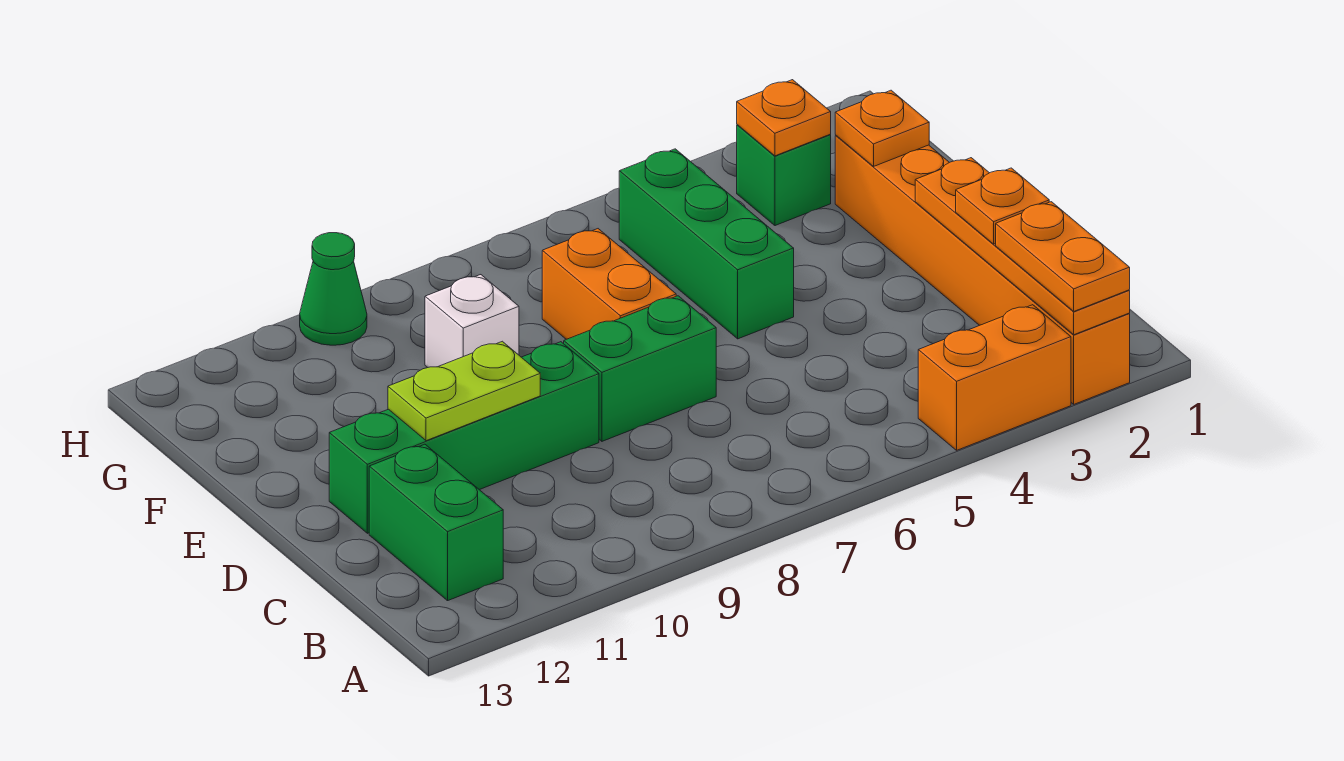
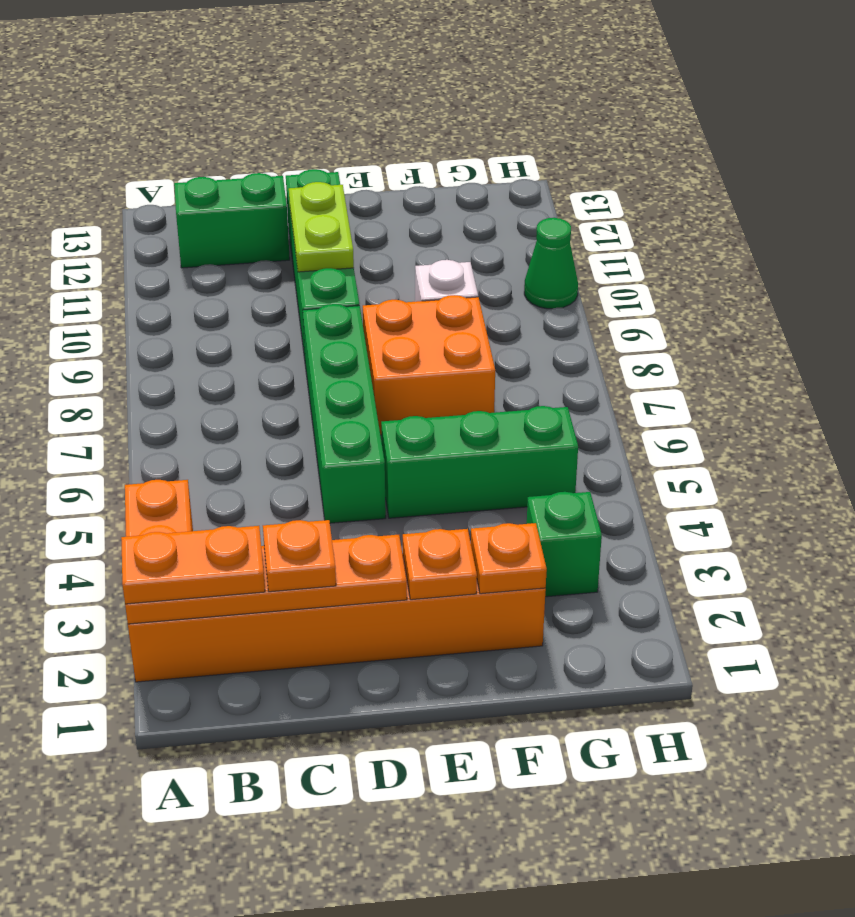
green brick D7:D8 level 1 -> green brick D5:D8 level 1
orange brick E7:F7 level 1 -> orange brick E7:F8 level 1
orange plate G3 level 2 -> orange plate E2 level 2

